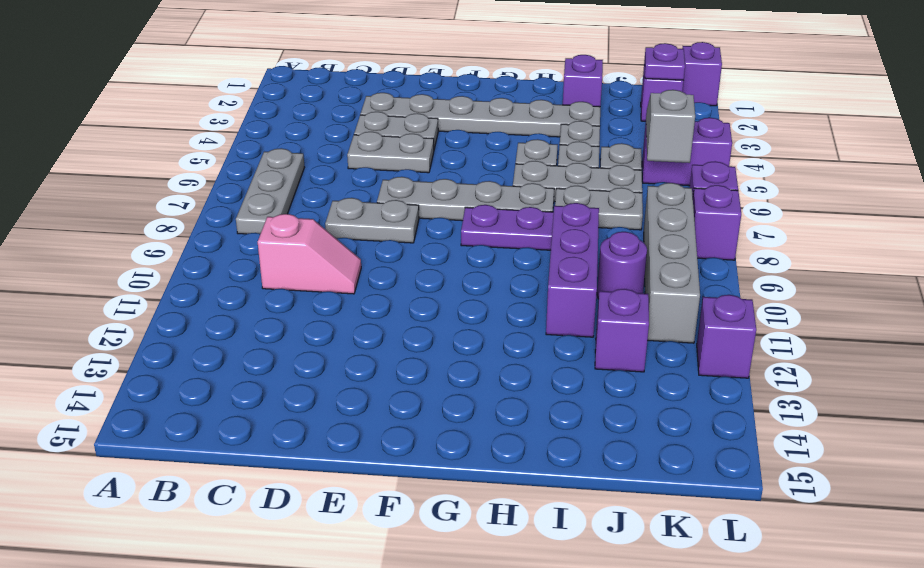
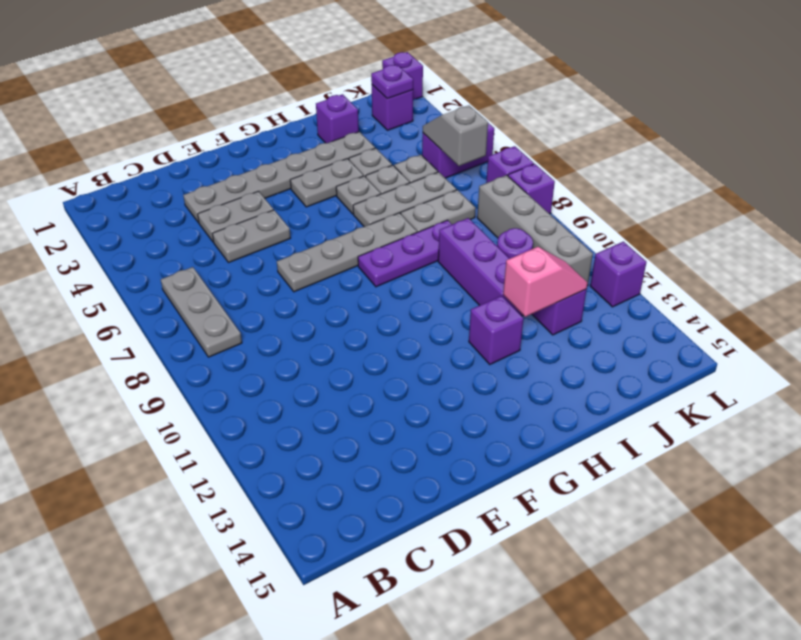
pink slope C10:D10 level 1 top C -> pink slope I12:J12 level 2 top I
grey plate D8:E8 level 1 -> grey plate G4:H4 level 1
none -> purple brick H12 level 1

